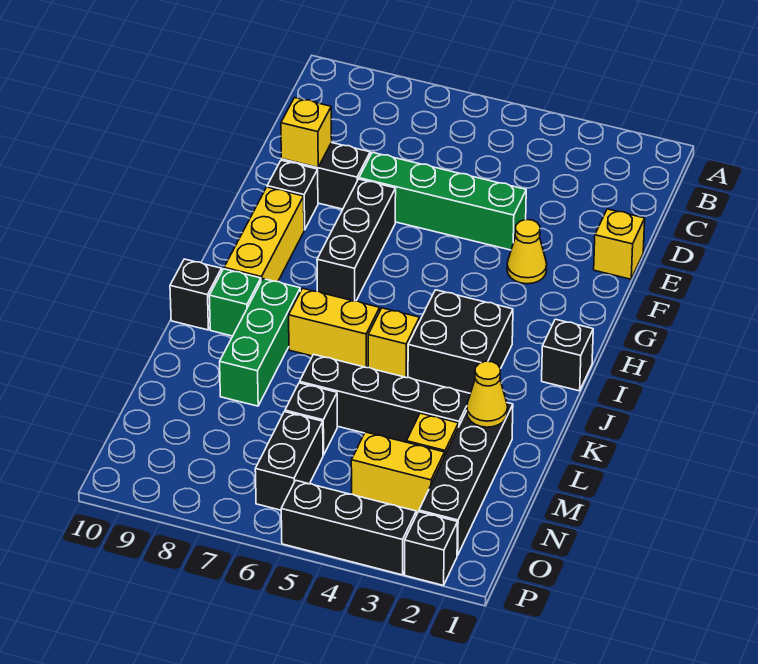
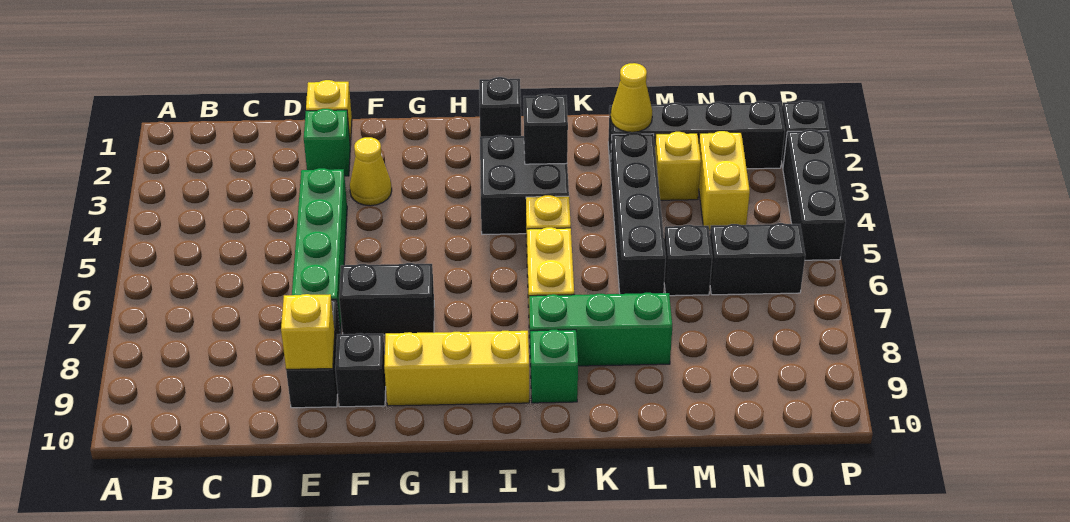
none -> green brick E2 level 1
black brick F7:H7 level 1 -> black brick F7:G7 level 1
black brick J10 level 1 -> black brick J3 level 2

